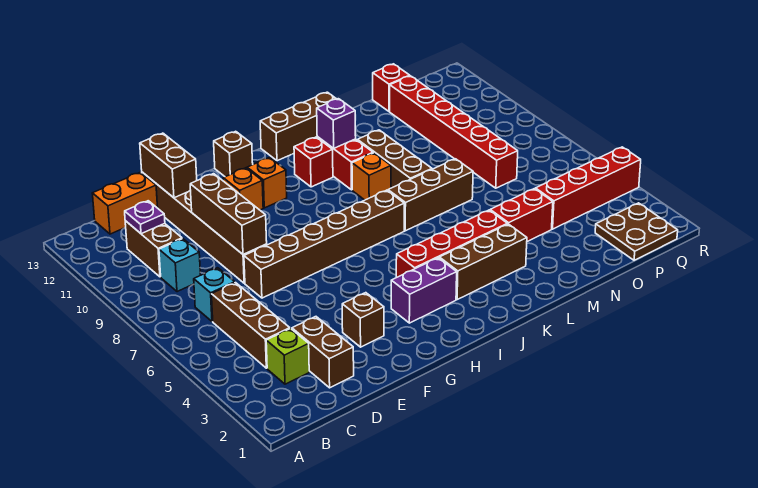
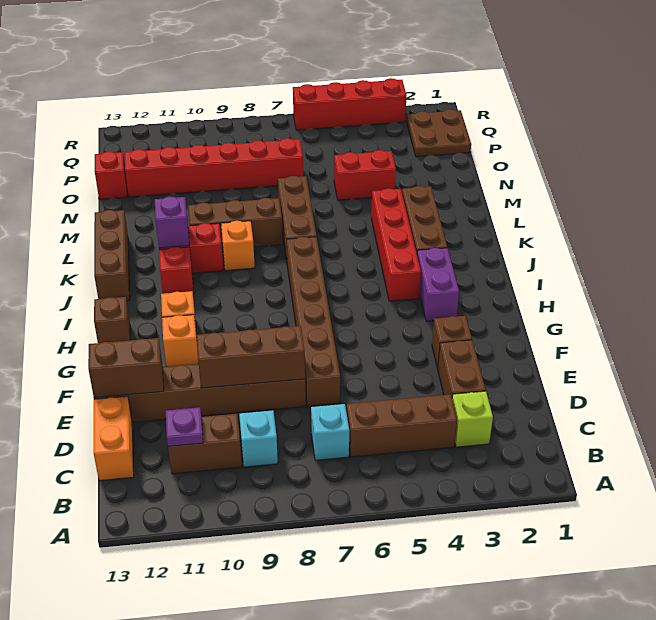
brown brick D2:D3 level 1 -> brown brick D3:E3 level 1
red brick M4:N4 level 1 -> red brick N4:N5 level 1
red brick O4:R4 level 1 -> red brick R3:R6 level 1

